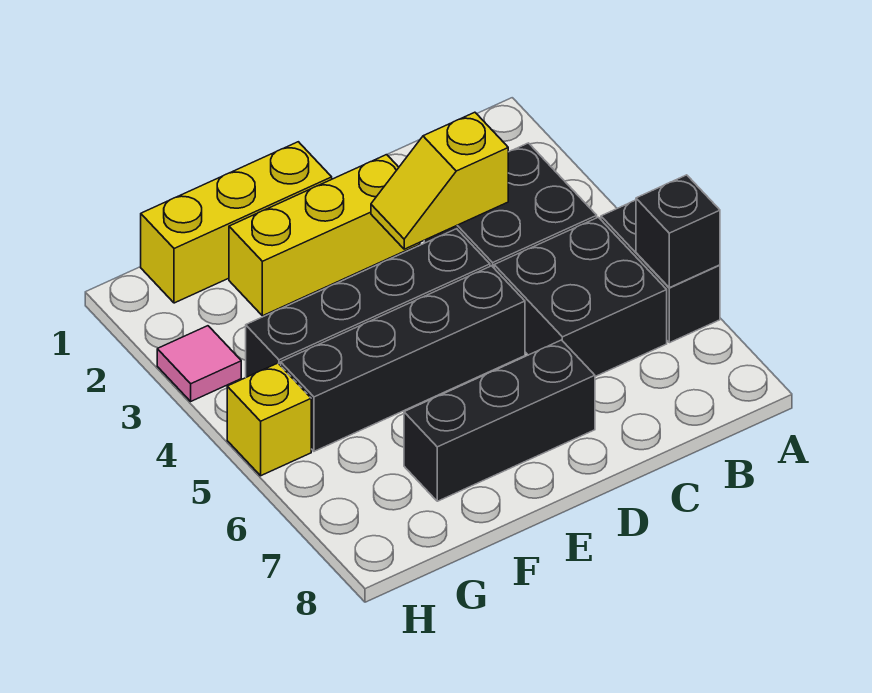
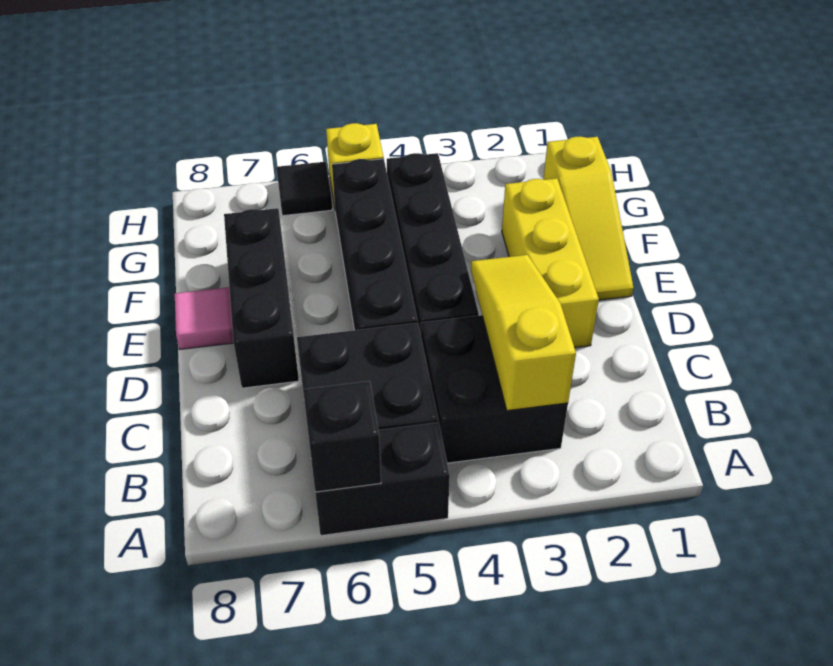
yellow slope C3:D3 level 2 top C -> yellow slope B3:D3 level 2 top B
yellow brick E1:G1 level 1 -> yellow slope E1:G1 level 1 top G
pink tile H3 level 1 -> pink tile E8 level 1
none -> black tile H6 level 1

